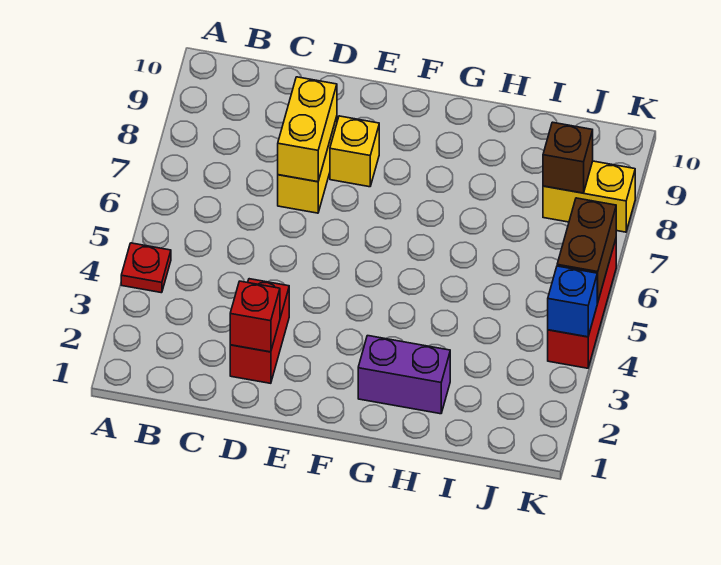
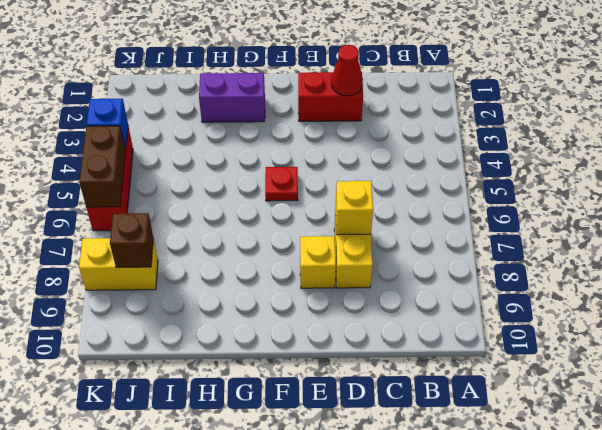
red plate A4 level 1 -> red plate F5 level 1
red brick D2:D3 level 1 -> red brick D2:E2 level 1
red brick D2 level 2 -> red cone D2 level 2
yellow brick D7:D8 level 2 -> yellow brick D7 level 2

